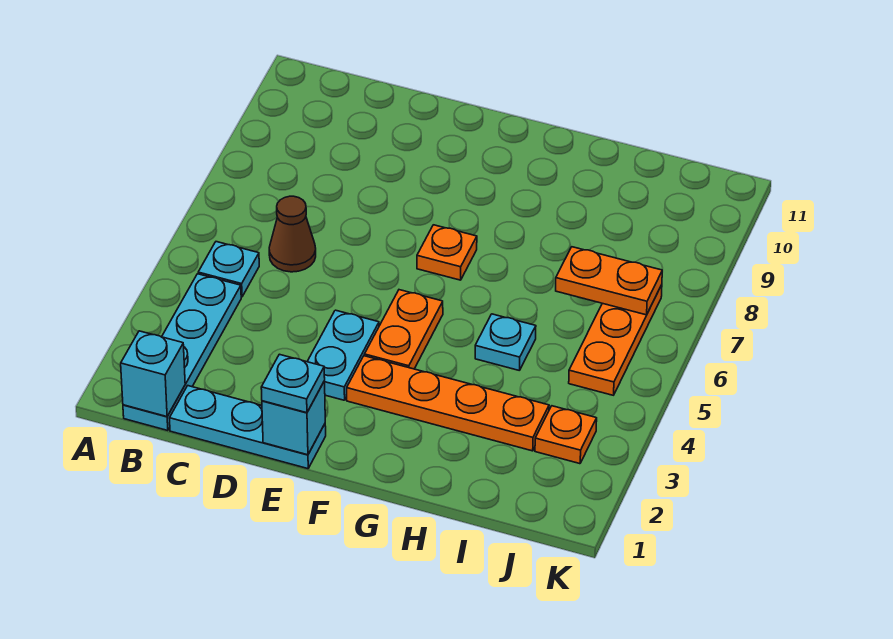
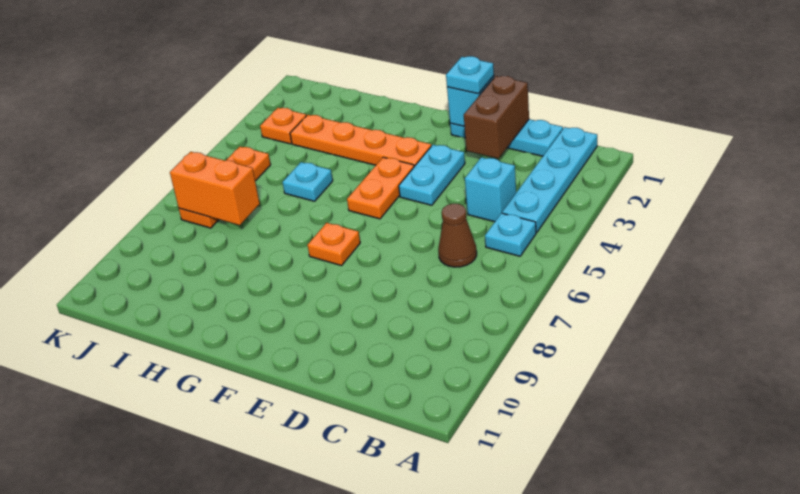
cyan brick B1 level 2 -> cyan brick C4 level 1
none -> brown brick D1:D2 level 2
orange plate I7:J7 level 2 -> orange brick I7:J7 level 2

